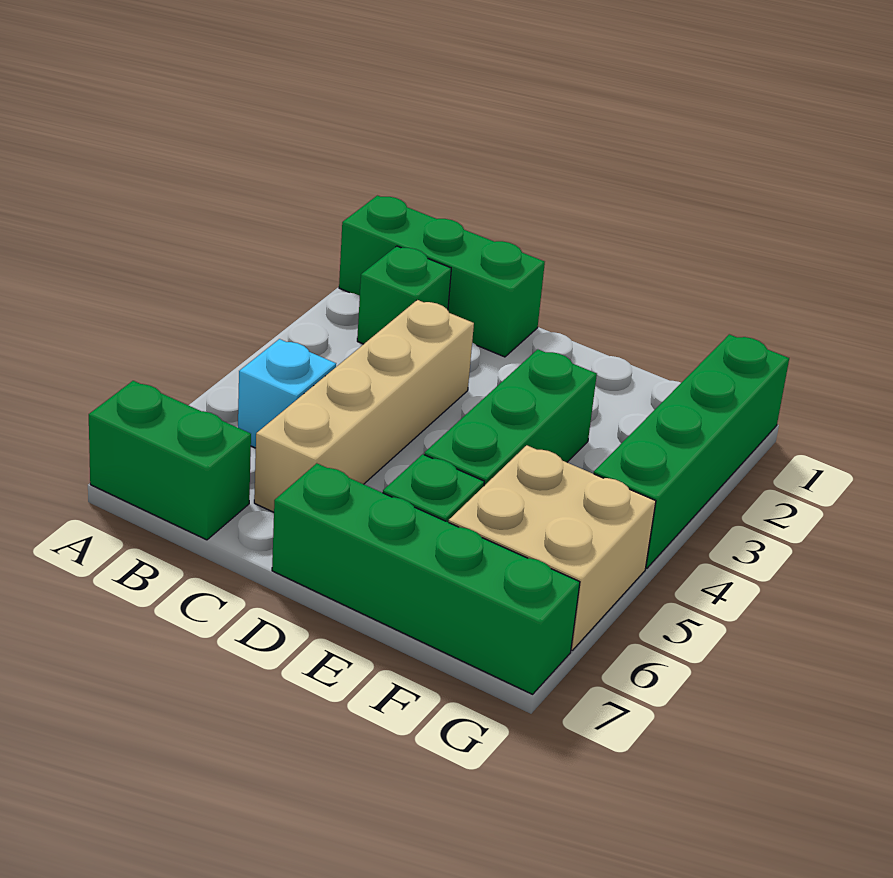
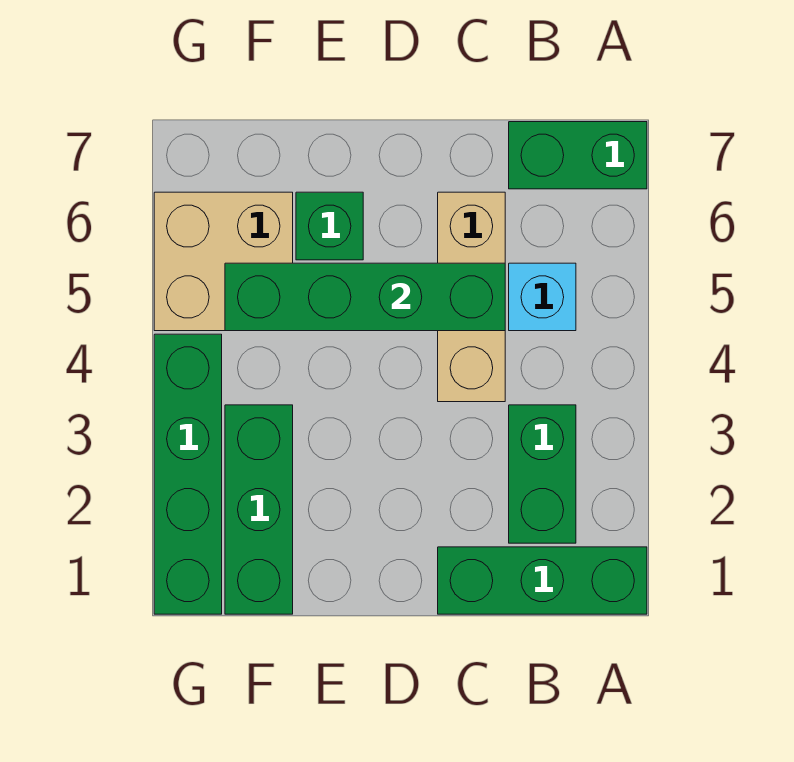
green brick B2 level 1 -> green brick B2:B3 level 1
tan brick C3:C6 level 1 -> tan brick C4:C6 level 1
green brick D7:G7 level 1 -> green brick C5:F5 level 2
green brick E3:E5 level 1 -> green brick F1:F3 level 1

